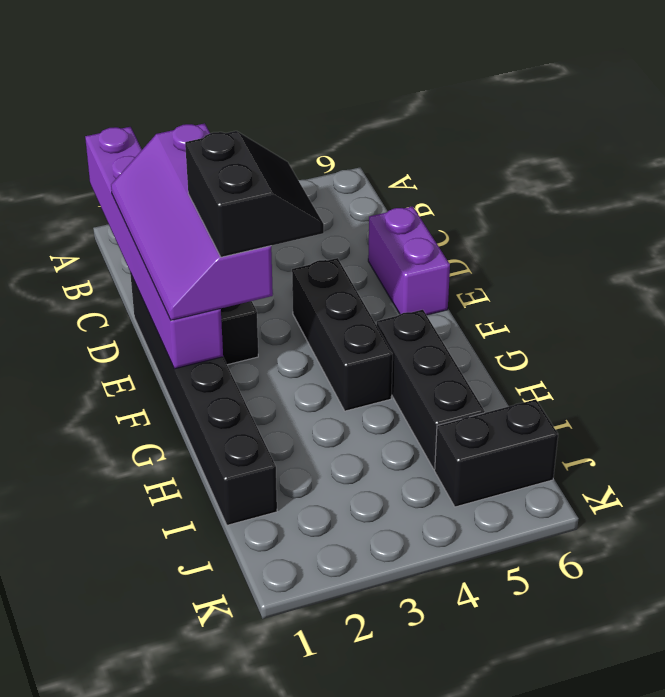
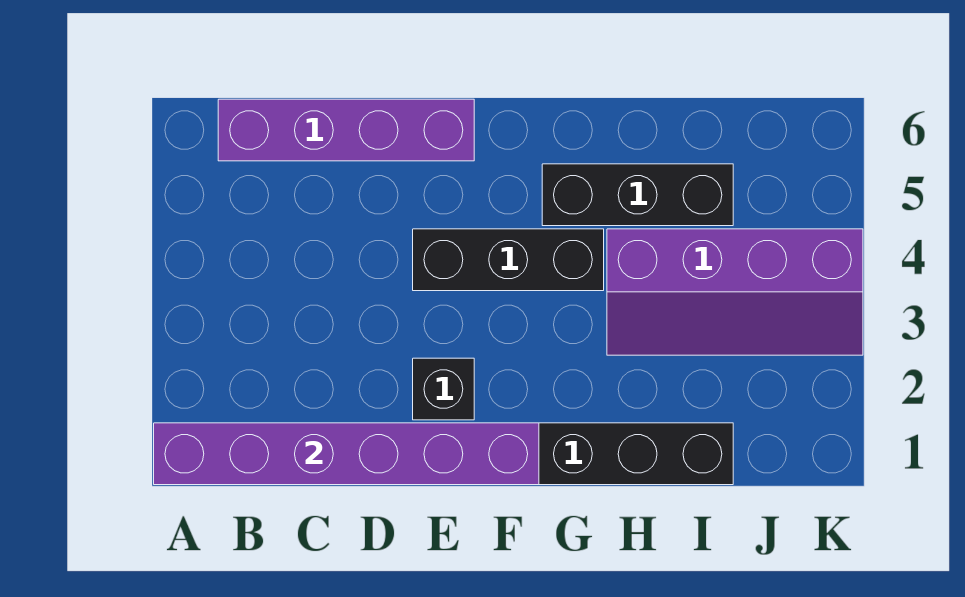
purple slope C1:F2 level 3 top 2 -> purple slope H3:K4 level 1 top 4
purple brick D6:E6 level 1 -> purple brick B6:E6 level 1
black slope E2:F3 level 4 top 2 -> none
black brick J5:J6 level 1 -> none

